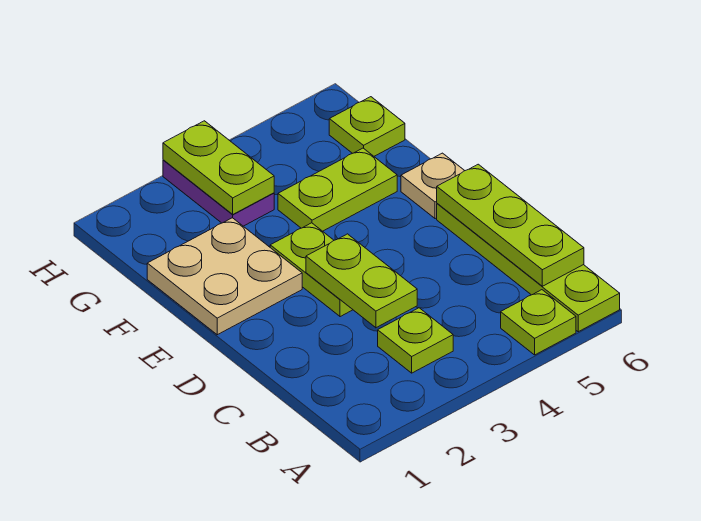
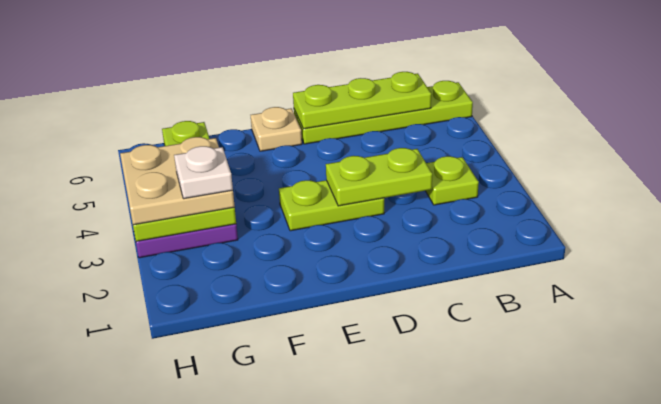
lime plate A5 level 1 -> none
tan plate E1:F2 level 1 -> tan plate G3:H4 level 3
lime plate F4:F5 level 1 -> none
none -> white plate G3 level 4

